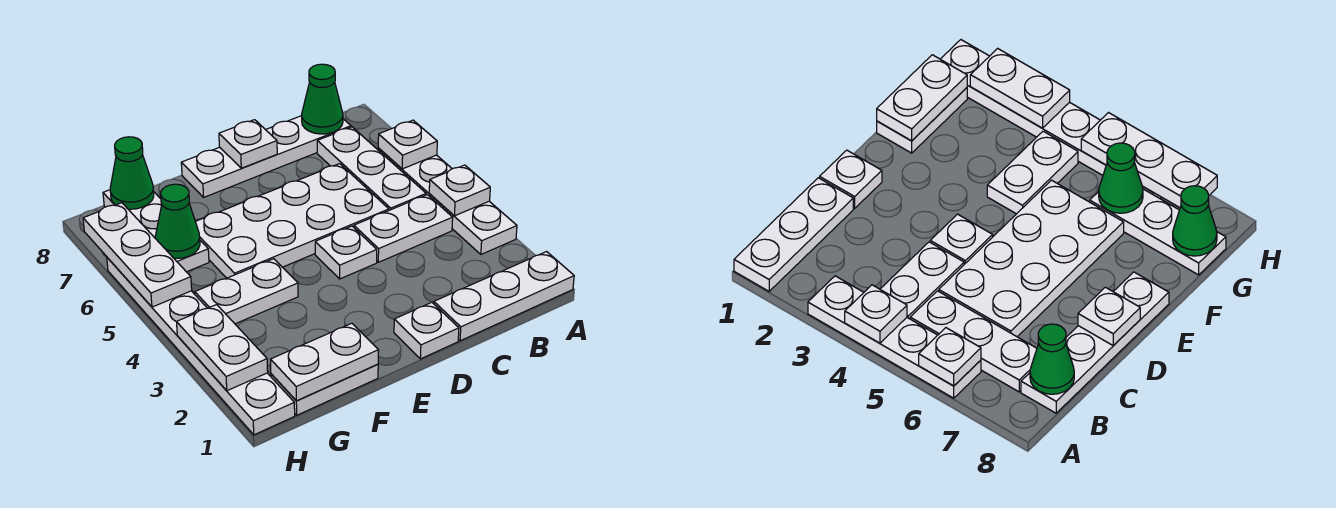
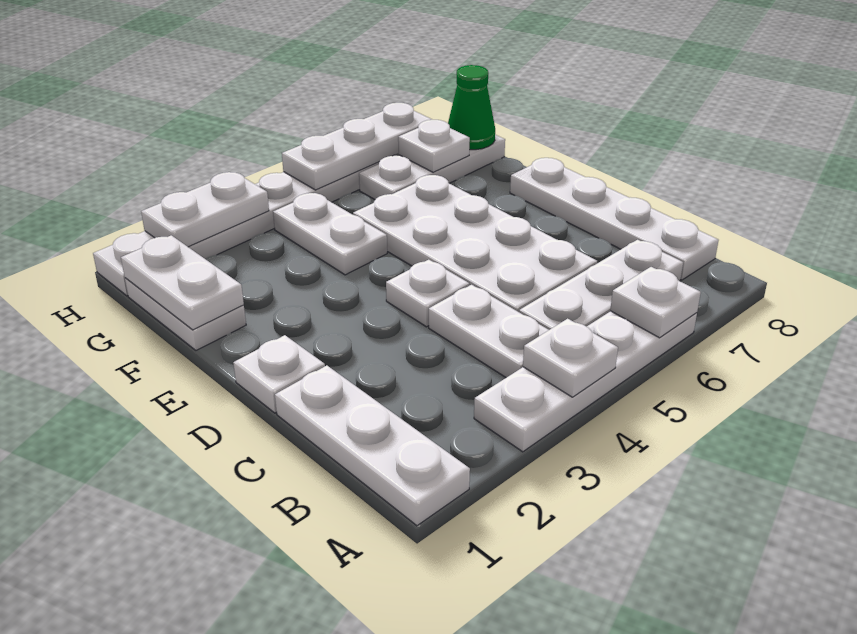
green cone B8 level 2 -> none
white plate D8 level 2 -> white plate G7 level 2
green cone G6 level 2 -> none

